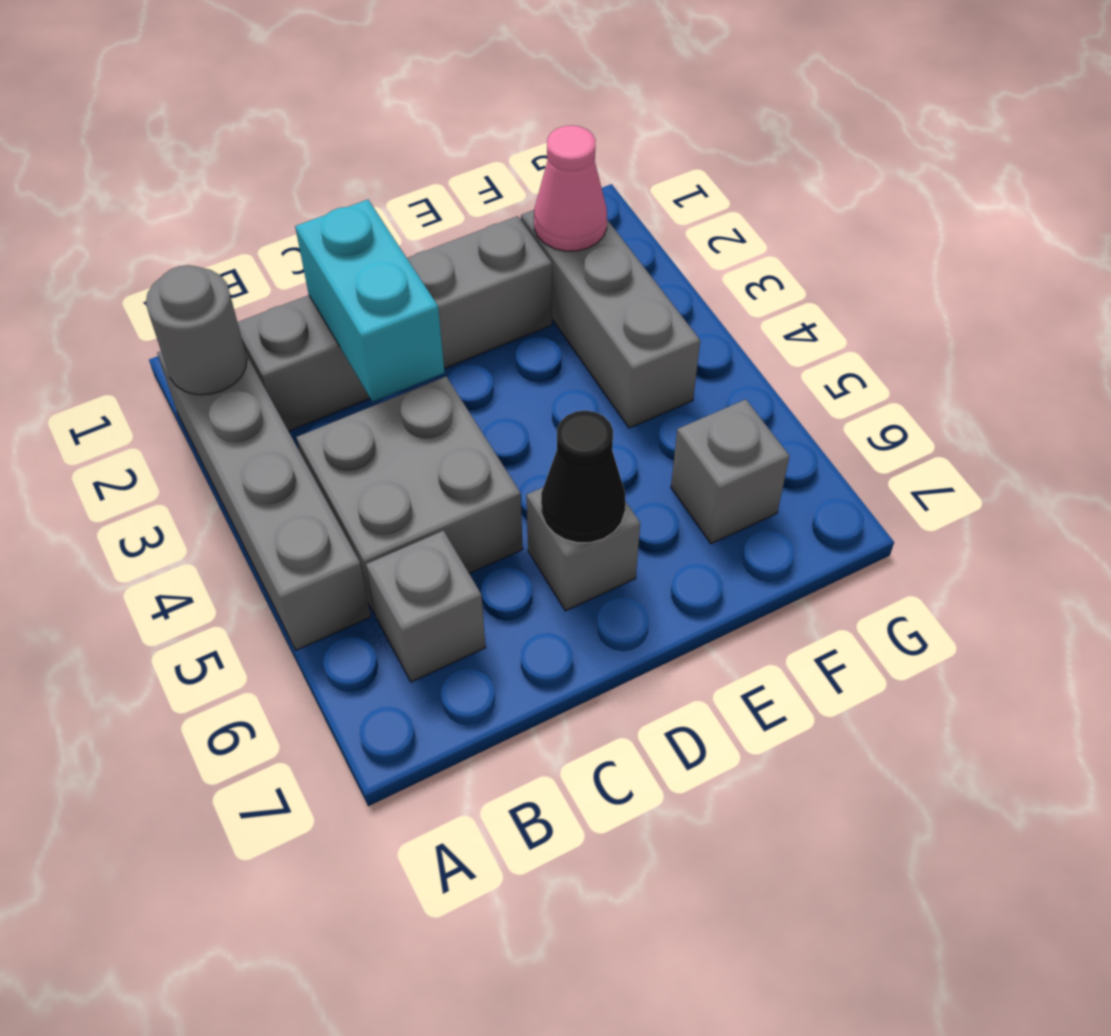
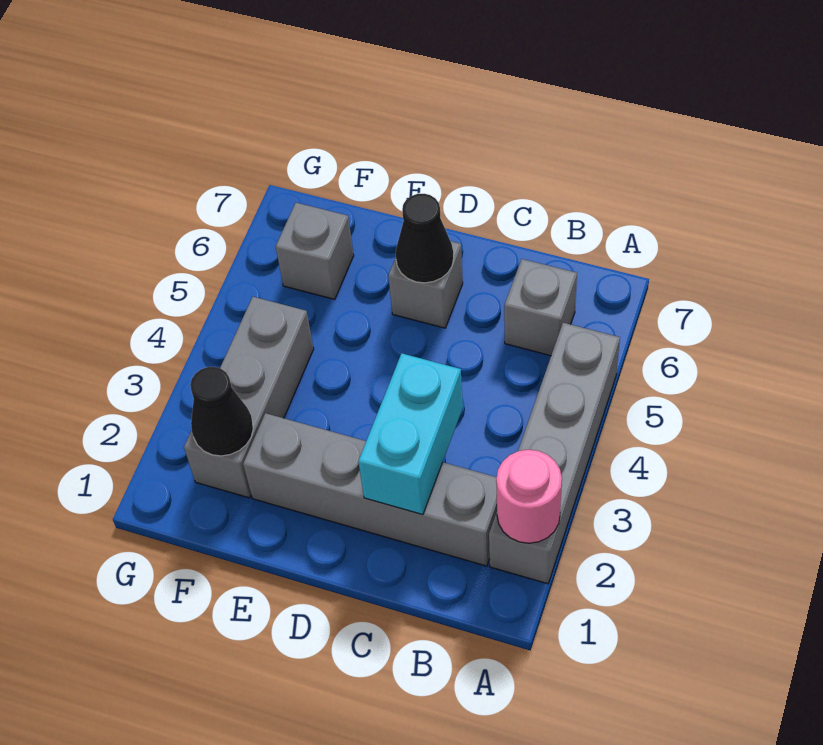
grey round brick A2 level 2 -> pink round brick A2 level 2
grey brick B4:C5 level 1 -> none
pink cone F2 level 2 -> black cone F2 level 2

